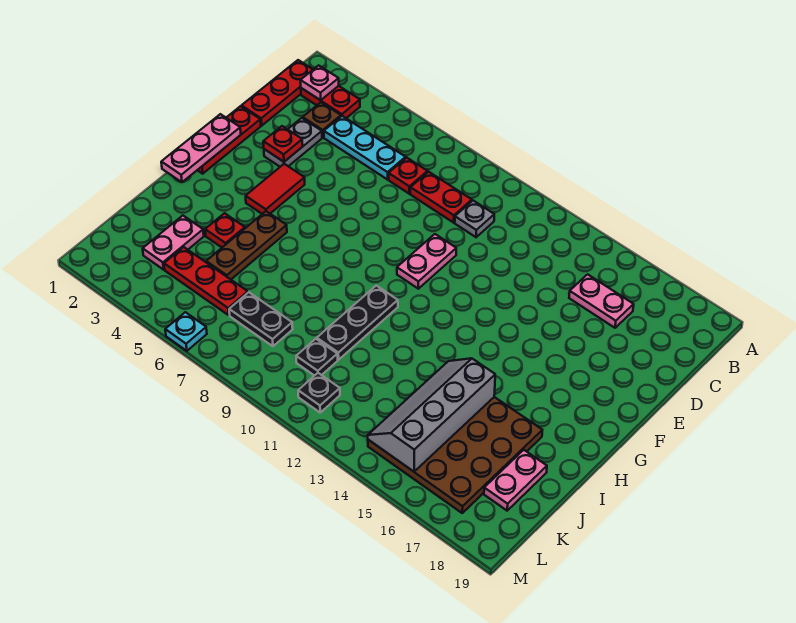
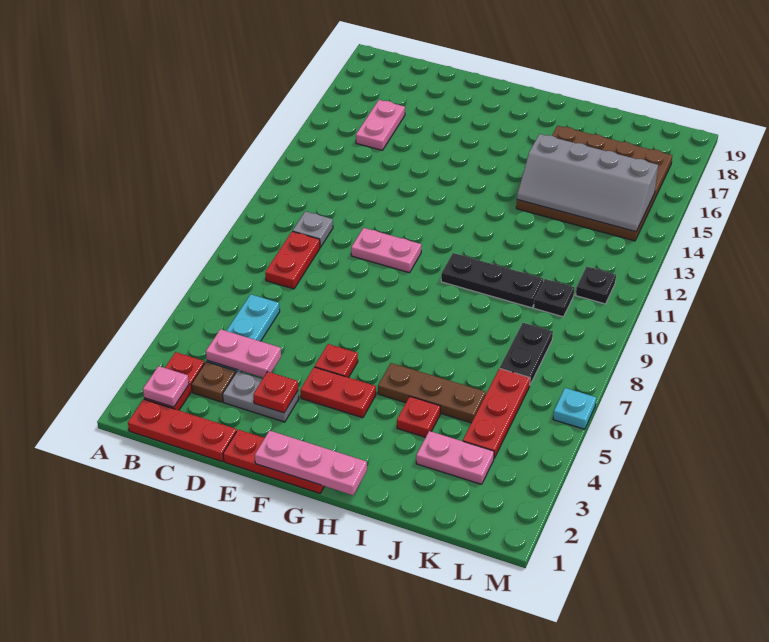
red plate C7 level 1 -> red plate F5 level 1
red tile F4:G4 level 1 -> red plate F4:G4 level 1
pink plate J18:K18 level 1 -> pink plate C4:D4 level 2

